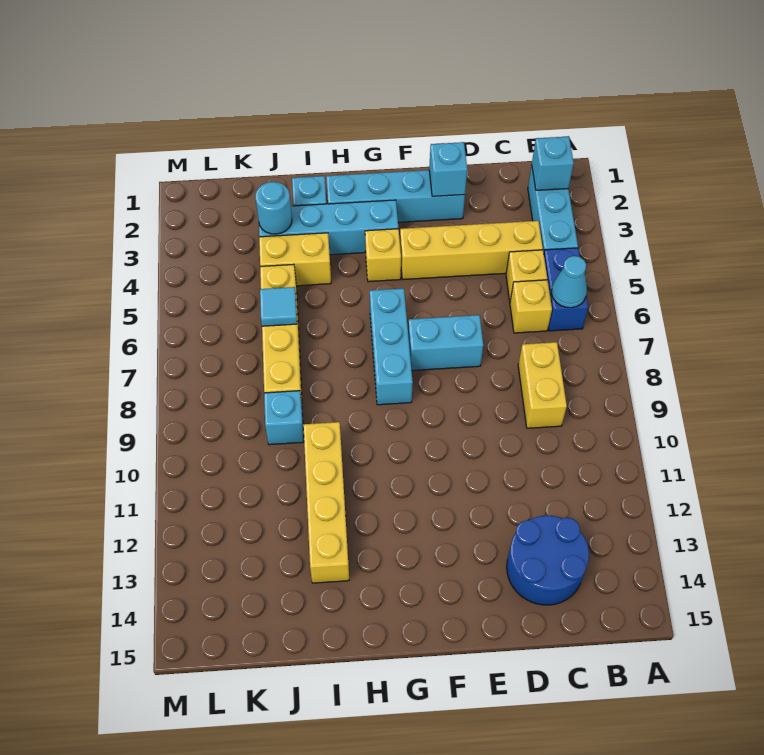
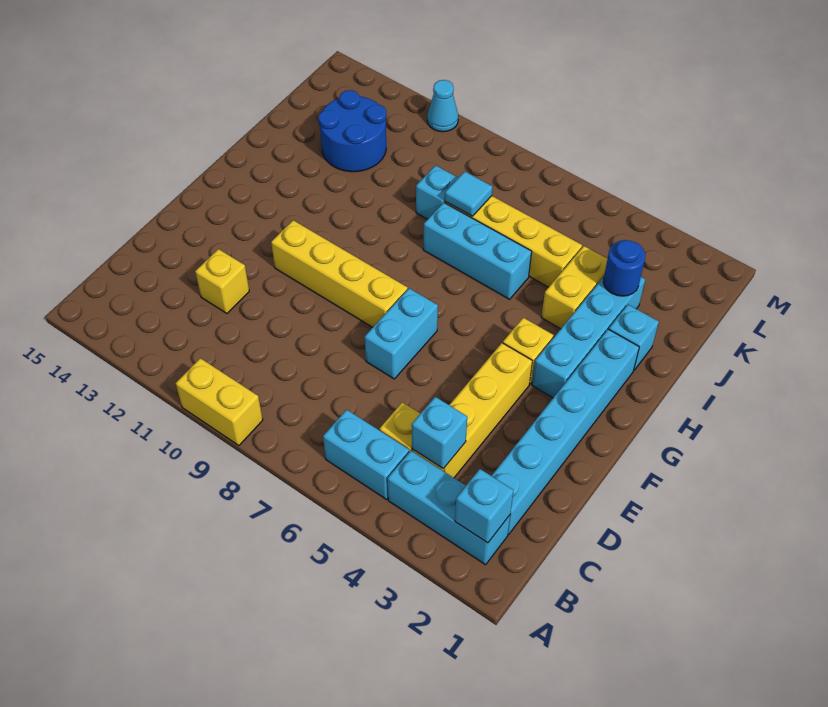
blue brick B5:B6 level 1 -> cyan brick B5:B6 level 1
cyan cone B6 level 2 -> cyan cone M11 level 1
yellow brick C6 level 1 -> yellow brick D12 level 1
yellow brick C8:C9 level 1 -> yellow brick A9:A10 level 1
blue round brick C13:D14 level 1 -> blue round brick J12:K13 level 1
cyan brick E2:H2 level 1 -> cyan brick C2:H2 level 1
cyan brick E2 level 2 -> cyan brick C4 level 2
cyan brick G6:G8 level 1 -> cyan brick I6:I8 level 1
yellow brick I10:I13 level 1 -> yellow brick F8:F11 level 1
cyan round brick J3 level 2 -> blue round brick J3 level 2
cyan tile J6 level 2 -> cyan tile J8 level 2

